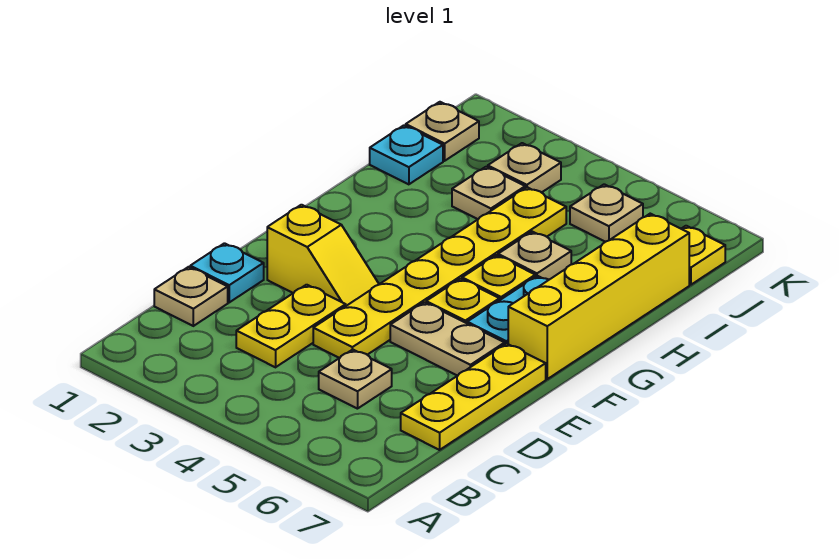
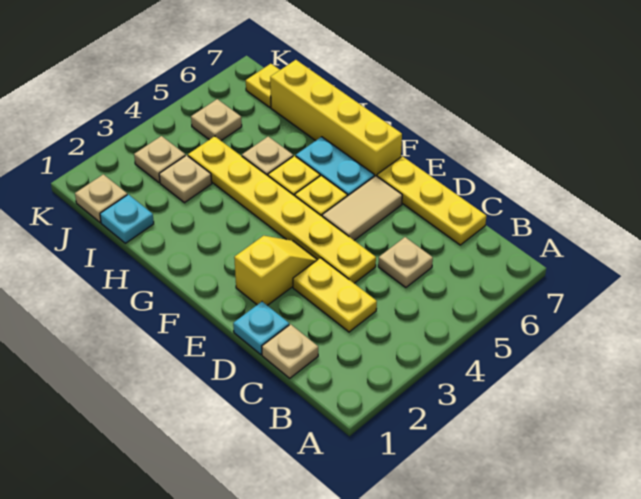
tan plate E5:E6 level 1 -> tan tile E5:E6 level 1

